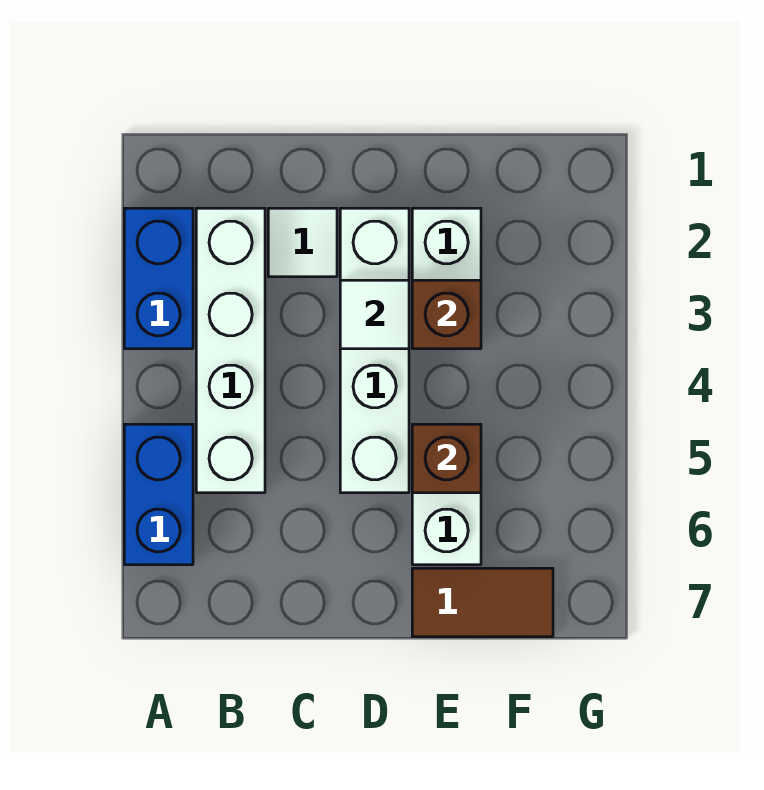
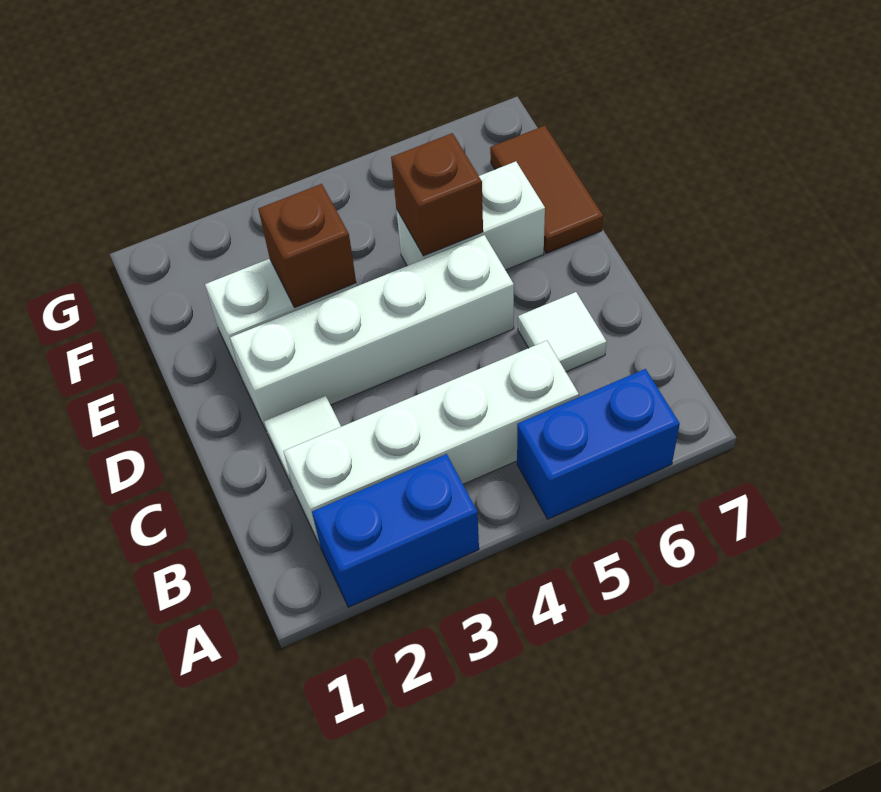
white tile D3 level 2 -> white tile C6 level 1

